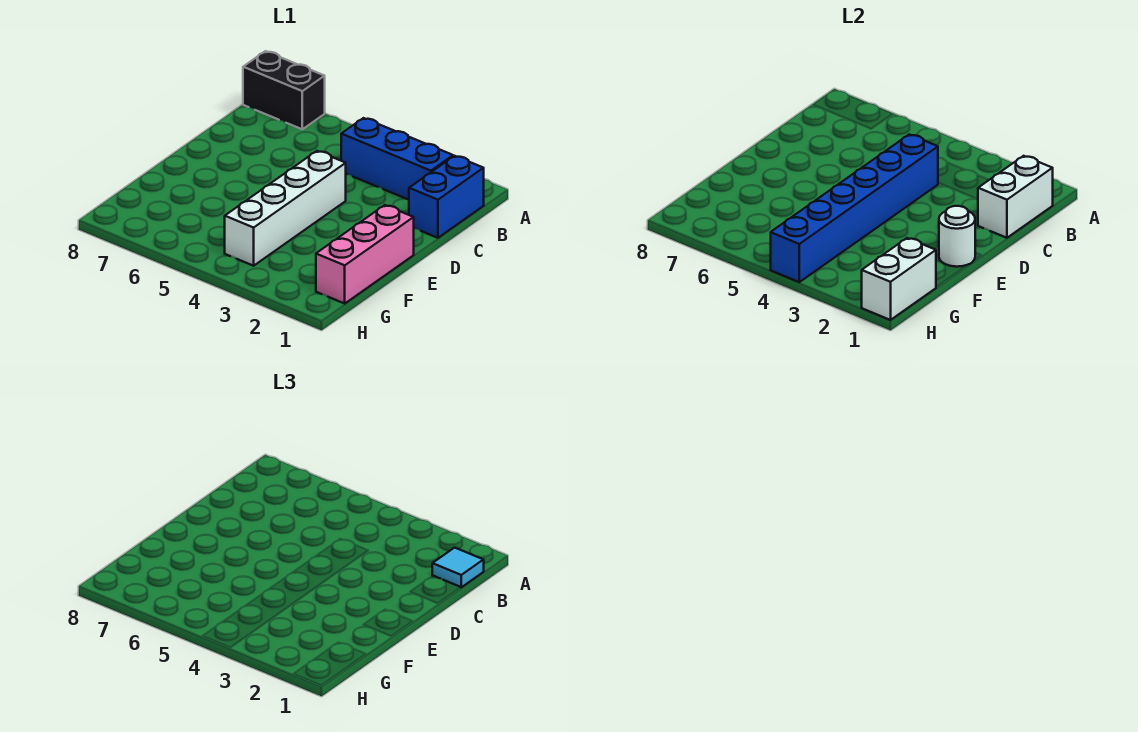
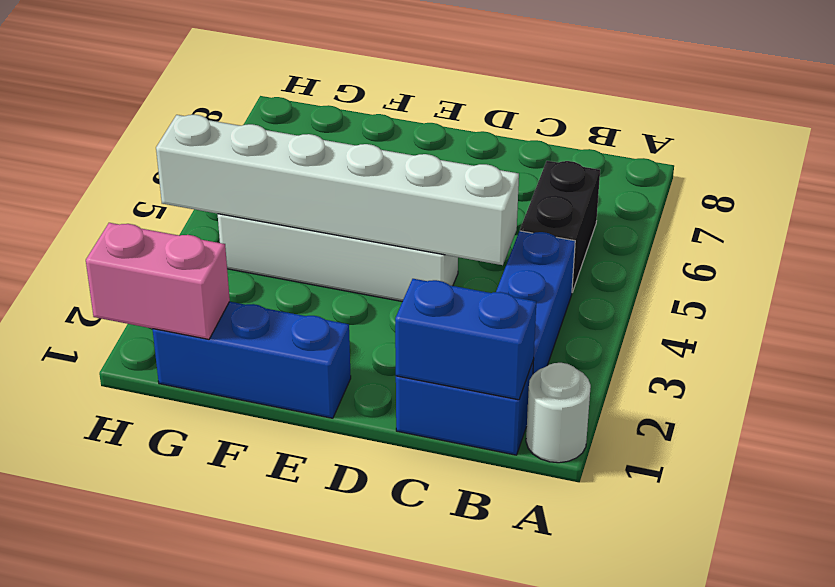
black brick A7:A8 level 1 -> black brick B5:B6 level 1
white brick B1:C1 level 2 -> blue brick B1:C1 level 2
cyan tile B1 level 3 -> none
blue brick C4:H4 level 2 -> white brick C4:H4 level 2
pink brick E1:G1 level 1 -> blue brick E1:G1 level 1
white round brick E1 level 2 -> white round brick A1 level 1
white brick G1:H1 level 2 -> pink brick G1:H1 level 2

